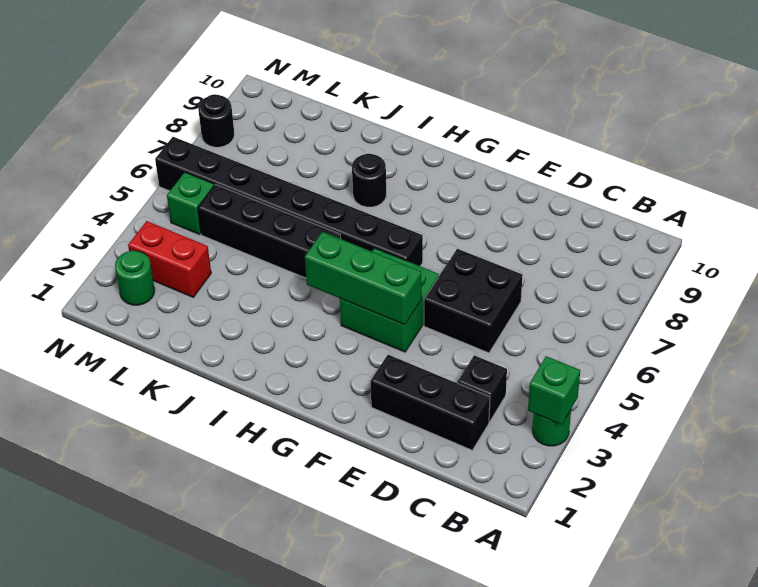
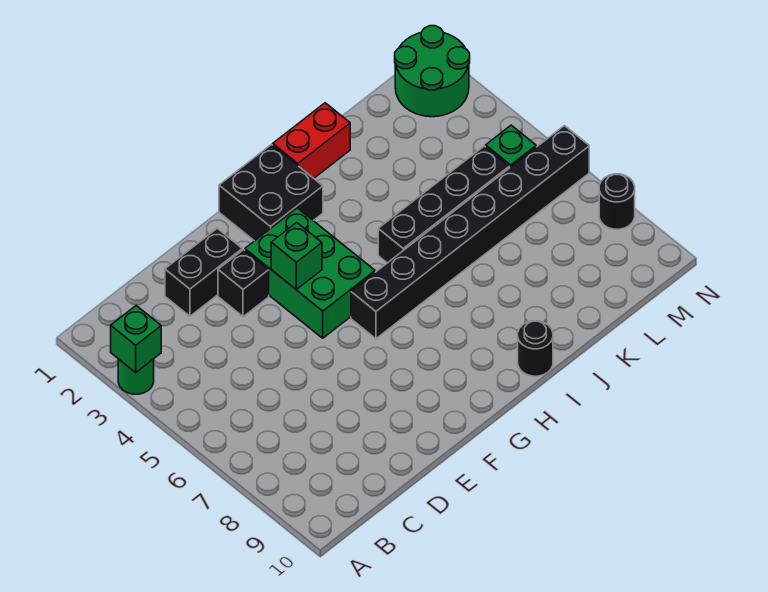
black brick C2:E2 level 1 -> black brick D2:E2 level 1
black brick C3 level 1 -> black brick E3 level 1
black brick D5:E6 level 1 -> black brick G1:H2 level 1
green brick F4:G5 level 1 -> green brick F3:G5 level 1
green brick F4:H4 level 2 -> green brick F4 level 2
black round brick I8 level 1 -> black round brick I10 level 1
red brick L3:M3 level 1 -> red brick I1:J1 level 1
green round brick M2 level 1 -> green round brick M1:N2 level 1

